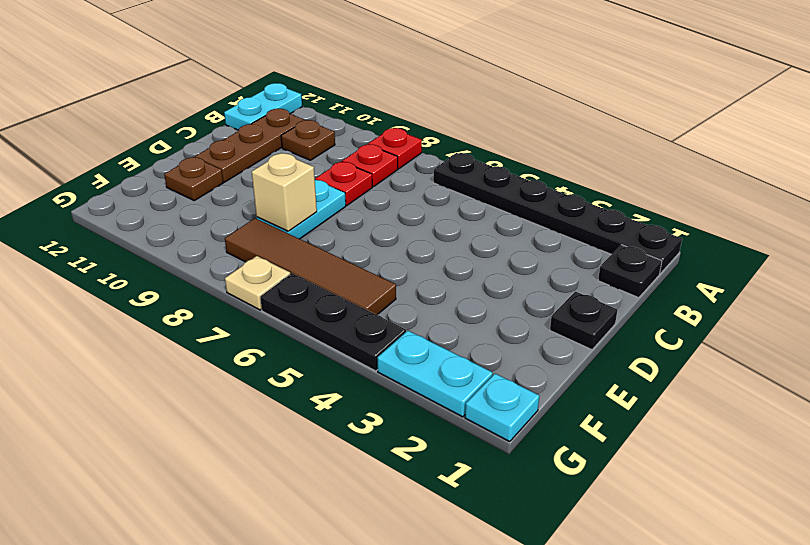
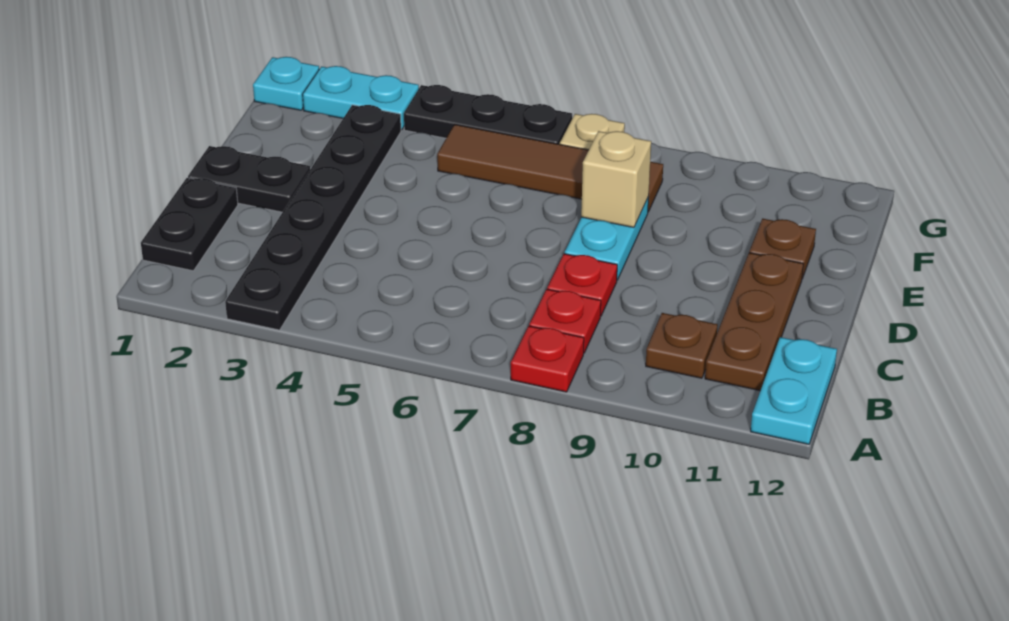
black plate A1:A6 level 1 -> black plate A3:F3 level 1
black plate B1 level 1 -> black plate B1:C1 level 1
black plate D1 level 1 -> black plate D1:D2 level 1

